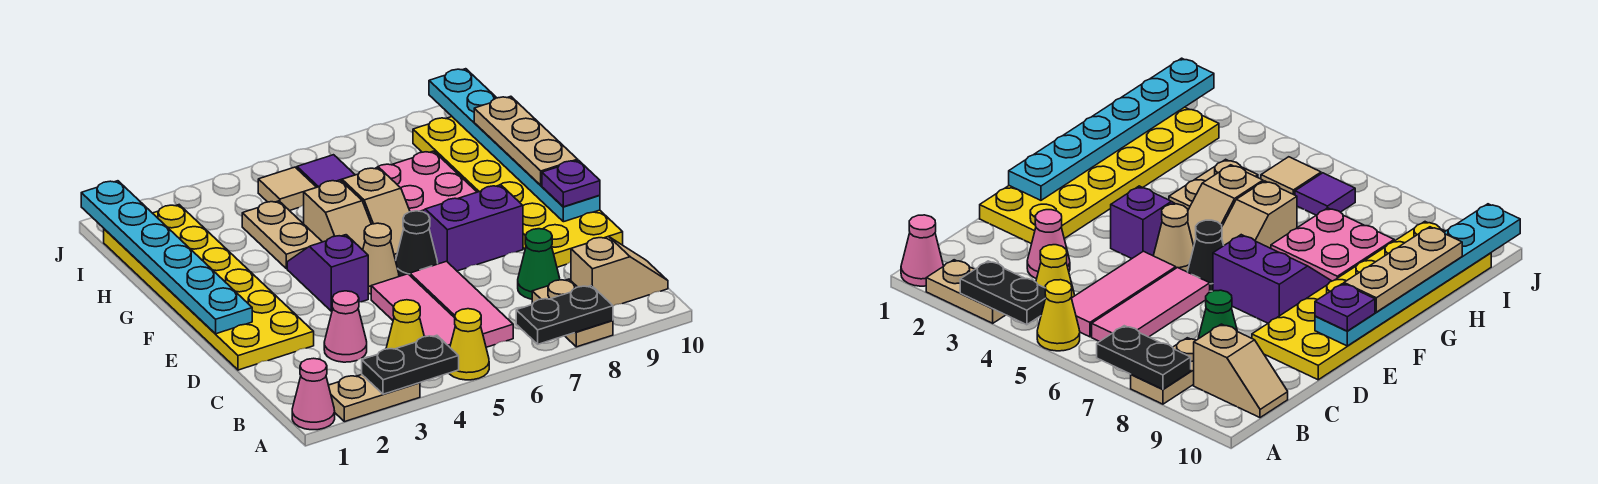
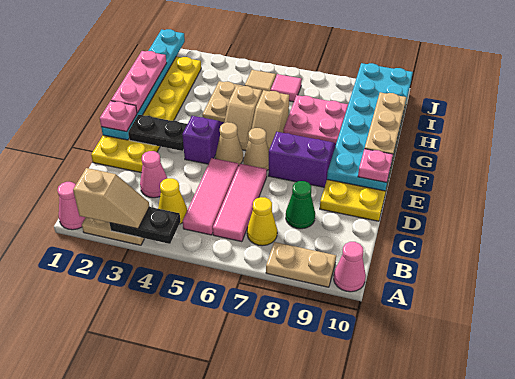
yellow cone A5 level 1 -> yellow cone B7 level 1
black plate A7:A8 level 2 -> black plate E2:E3 level 2
tan plate A8:B8 level 1 -> tan plate A8:A9 level 1
none -> pink cone A10 level 1
tan slope B9:B10 level 1 top 9 -> tan slope A2:A3 level 3 top 2
none -> pink plate E1 level 3
black cone E6 level 1 -> tan cone E6 level 1
cyan plate E10:J10 level 2 -> cyan plate E9:J10 level 2
purple plate E10 level 3 -> pink plate E10 level 3
none -> pink plate F1:H1 level 3
purple tile I6 level 1 -> pink tile I6 level 1

